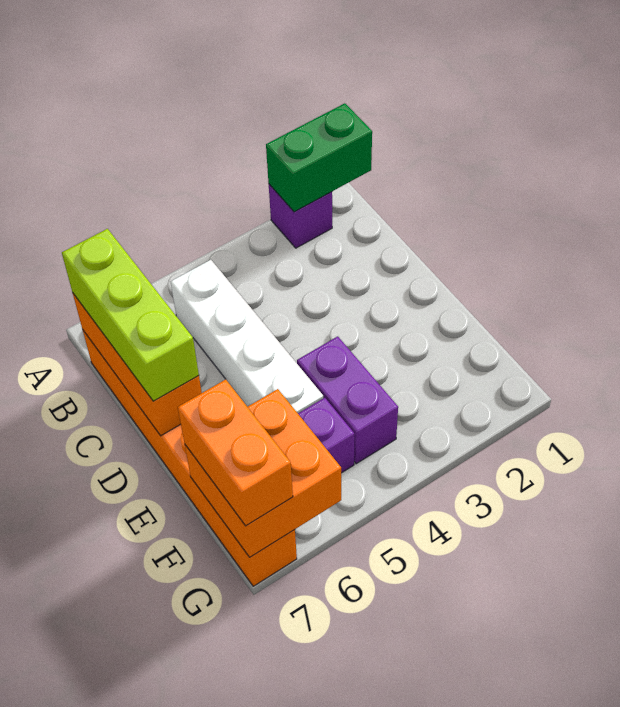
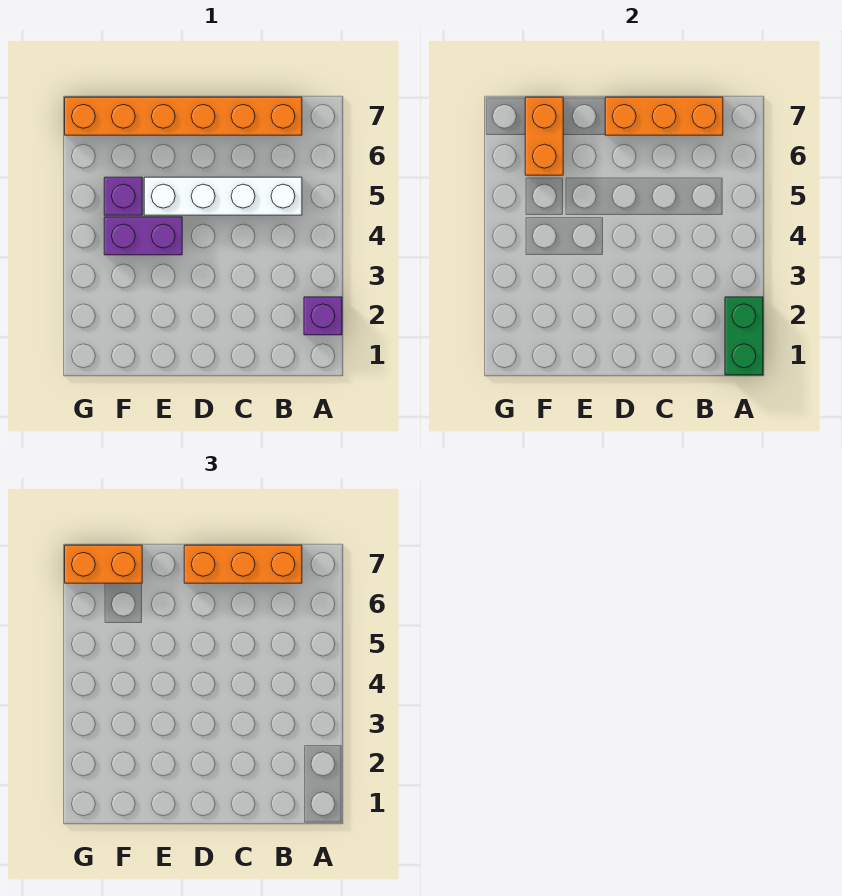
lime brick B7:D7 level 3 -> orange brick B7:D7 level 3
orange brick F6:G7 level 2 -> orange brick F6:F7 level 2

